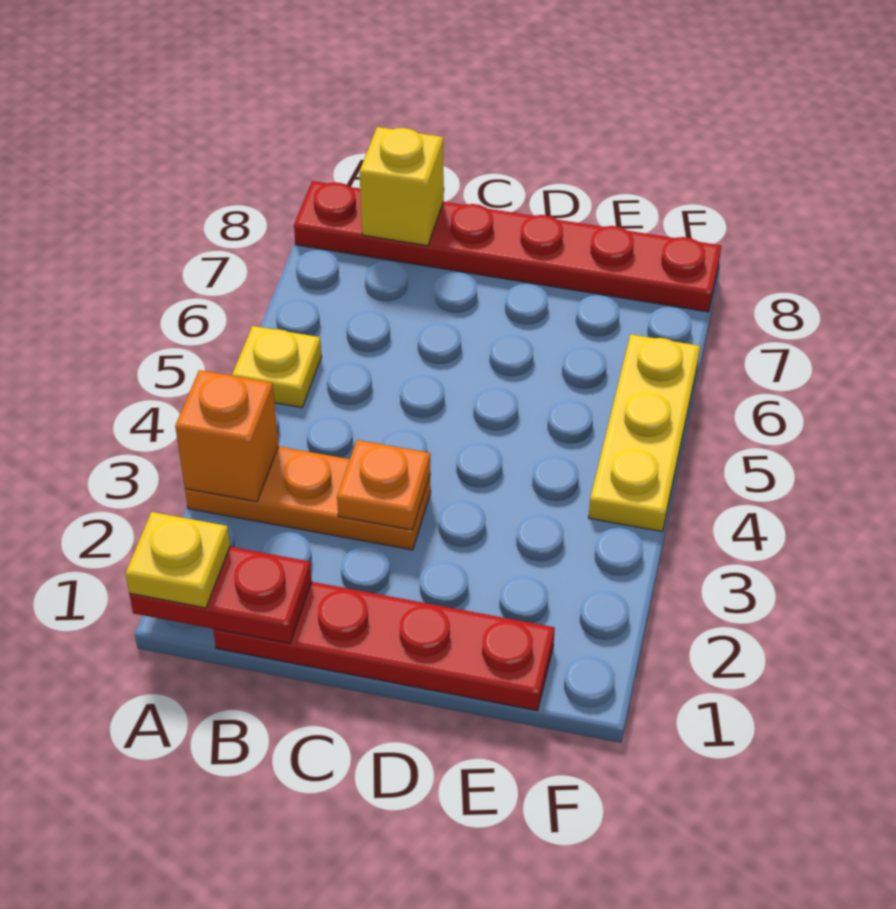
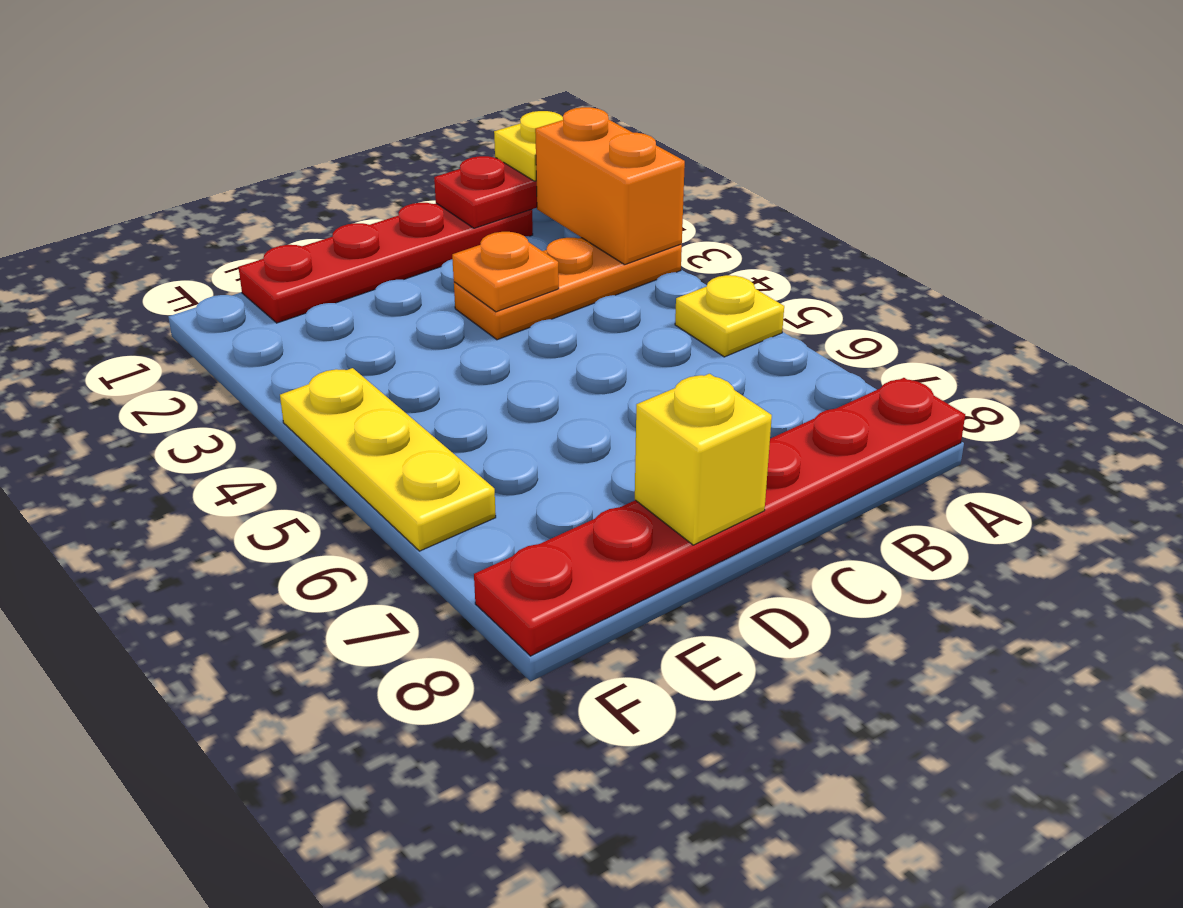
orange brick A3 level 2 -> orange brick A2:A3 level 2
yellow brick B8 level 2 -> yellow brick D8 level 2

